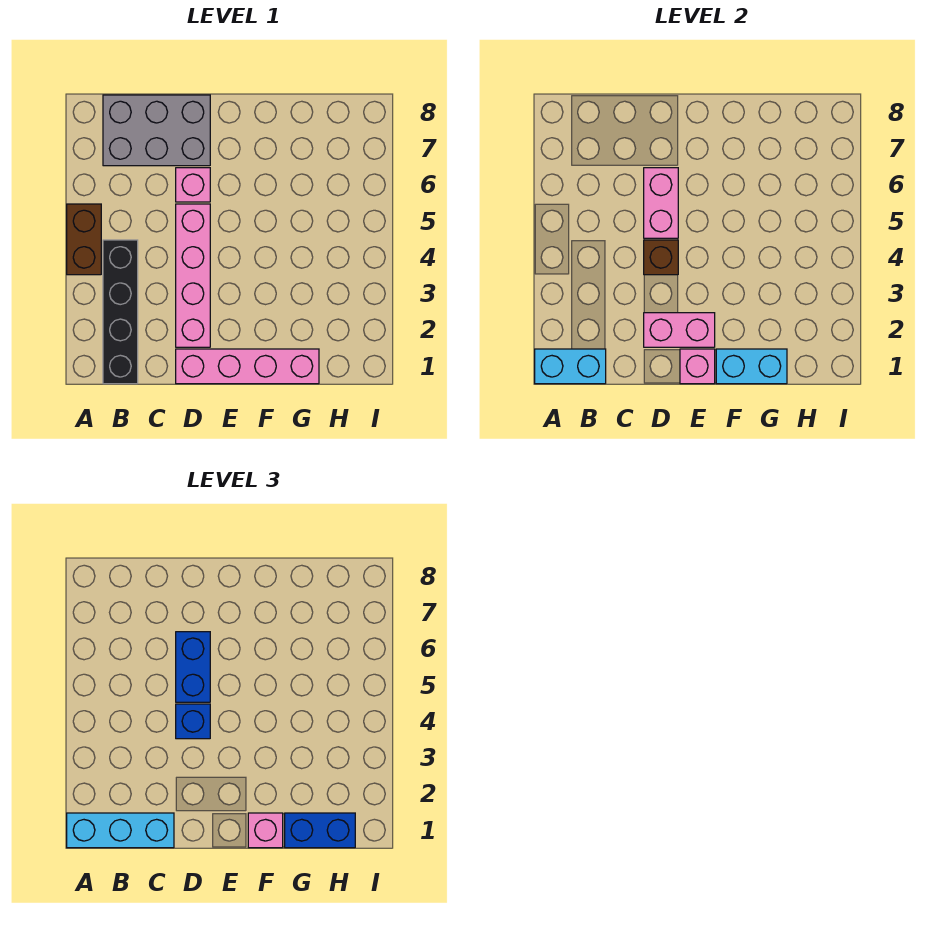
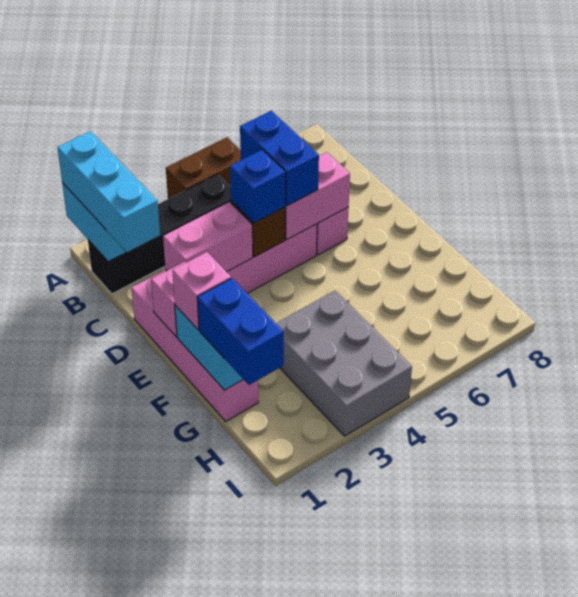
grey brick B7:D8 level 1 -> grey brick G3:I4 level 1
pink brick D2:E2 level 2 -> pink brick D2:D3 level 2
blue brick D5:D6 level 3 -> blue brick C5:D5 level 3

